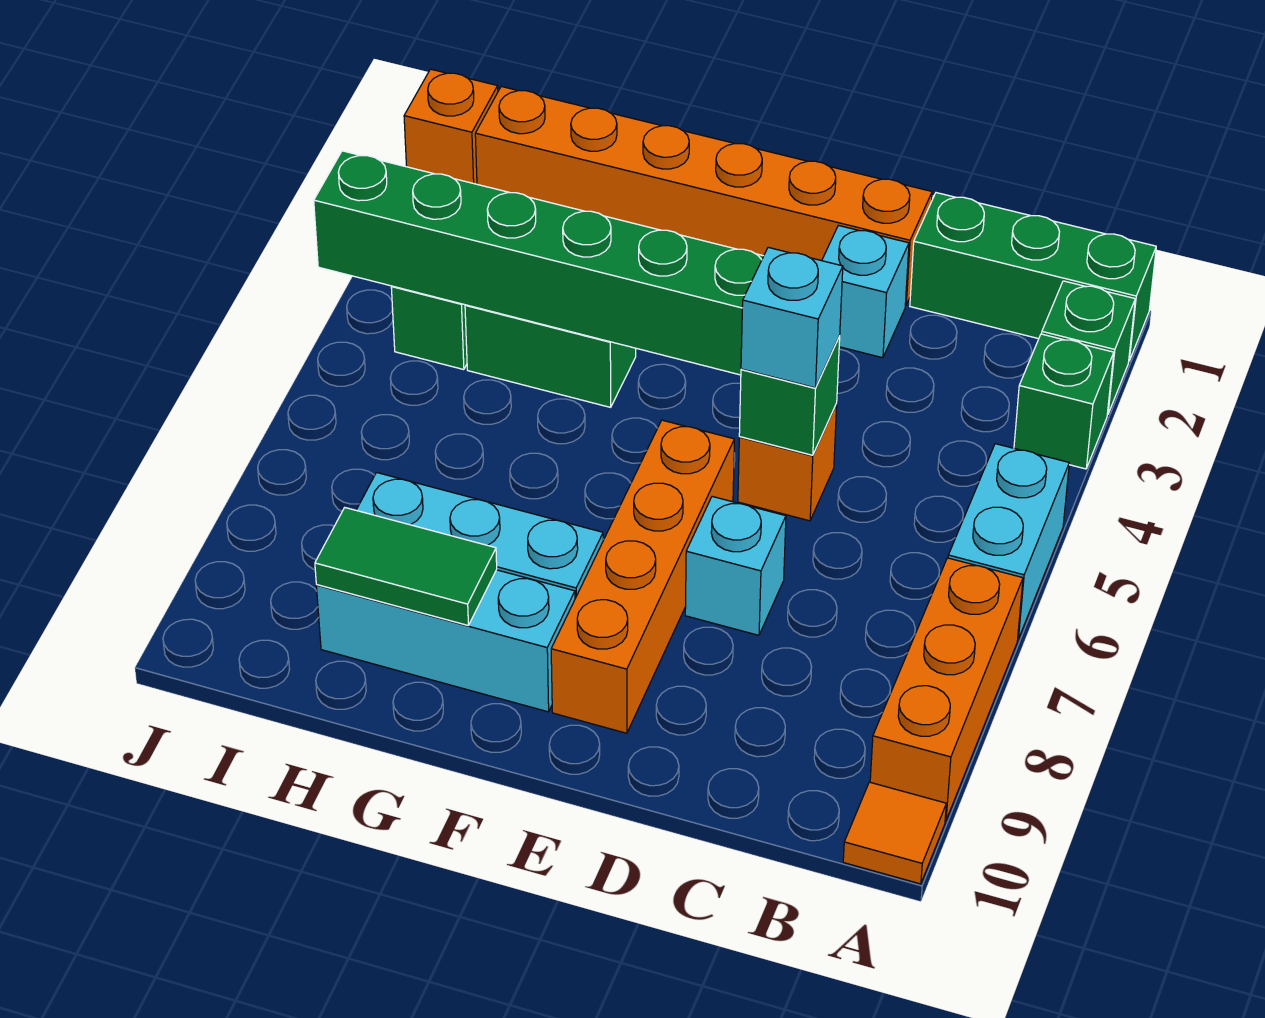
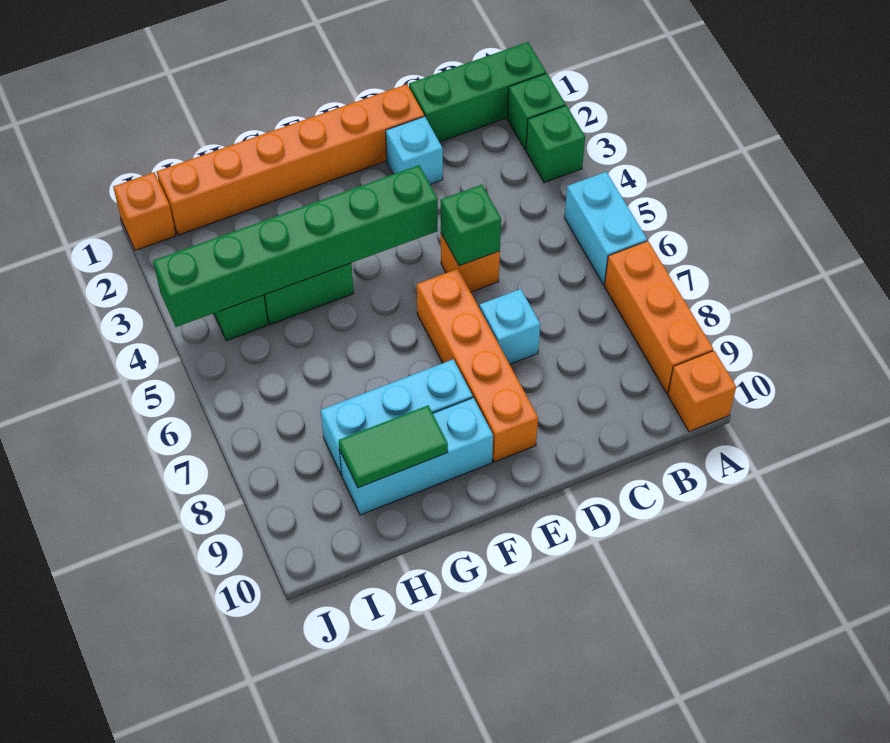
orange tile A10 level 1 -> orange brick A10 level 1
cyan brick D5 level 3 -> none

